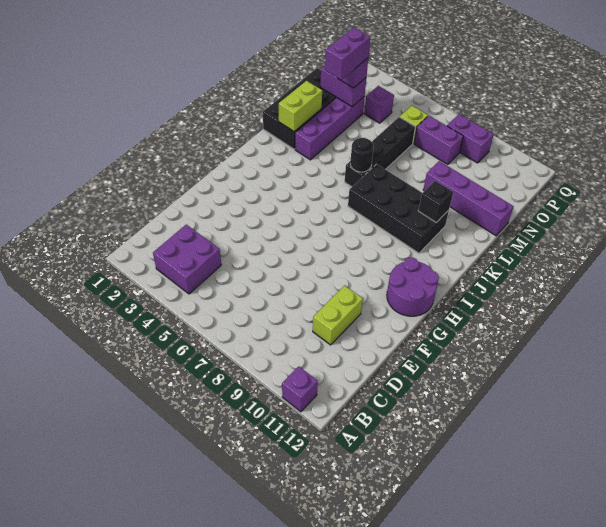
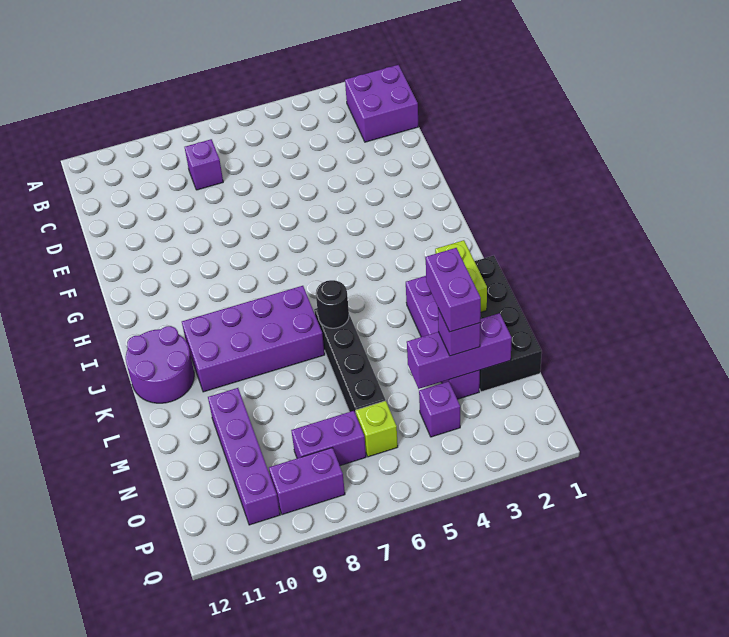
purple brick A11 level 1 -> purple brick C8 level 1
purple brick B3:C4 level 1 -> purple brick B1:C2 level 1
lime brick D10:E10 level 1 -> none
purple round brick G11:H12 level 1 -> purple round brick J11:K12 level 1
black brick J7:K10 level 1 -> purple brick J7:K10 level 1
black brick K10 level 2 -> none
purple brick M9:M12 level 1 -> purple brick M10:P10 level 1
purple brick N2:N3 level 2 -> purple brick N2:N4 level 2

